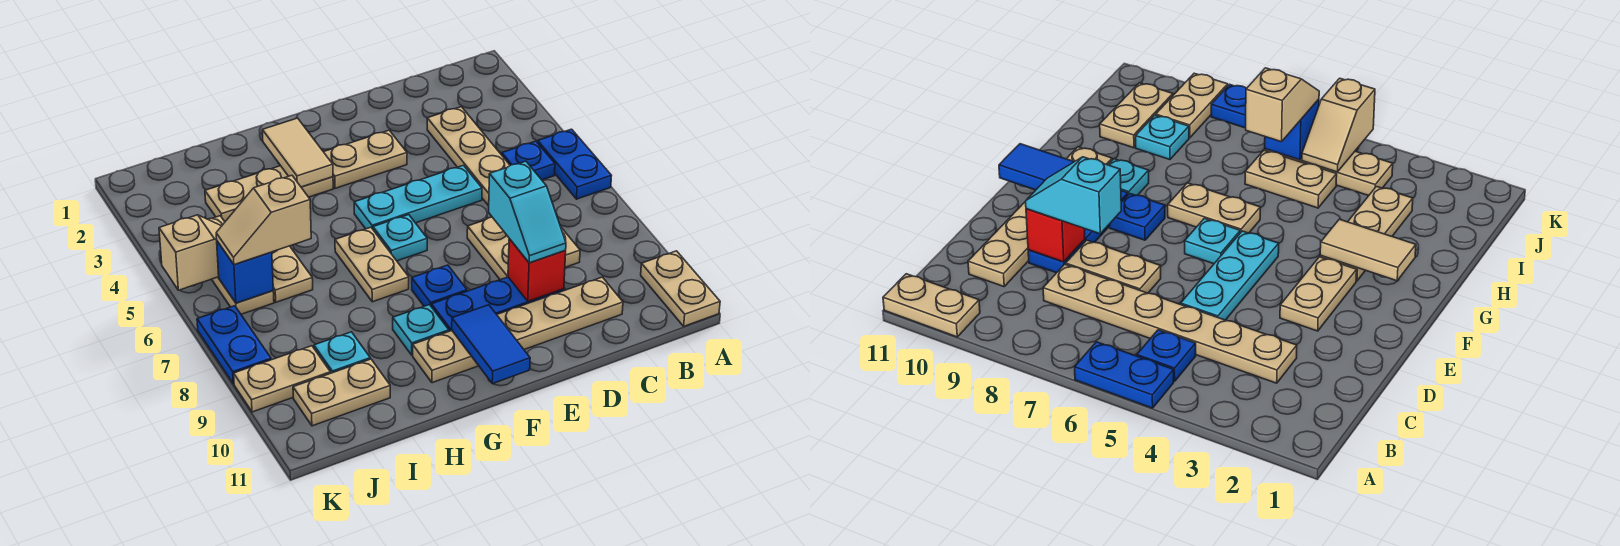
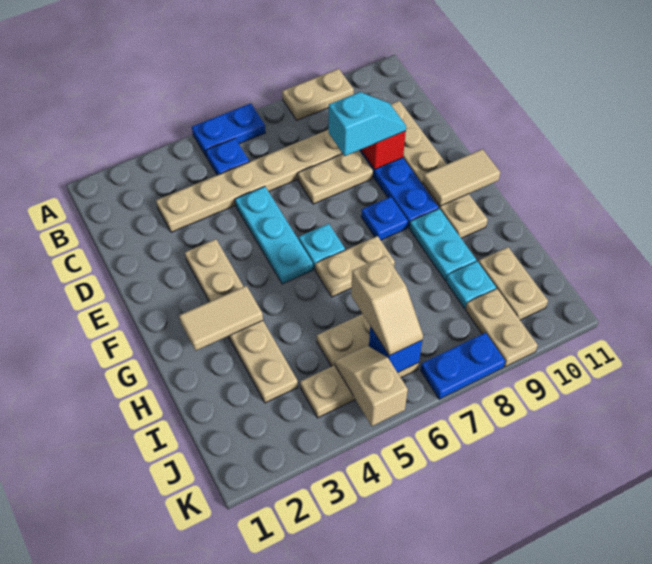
tan plate A10:A11 level 1 -> tan plate A8:A9 level 1
blue tile F10:F11 level 2 -> tan tile F10:F11 level 2
cyan plate G9 level 1 -> cyan plate G9:H9 level 1

